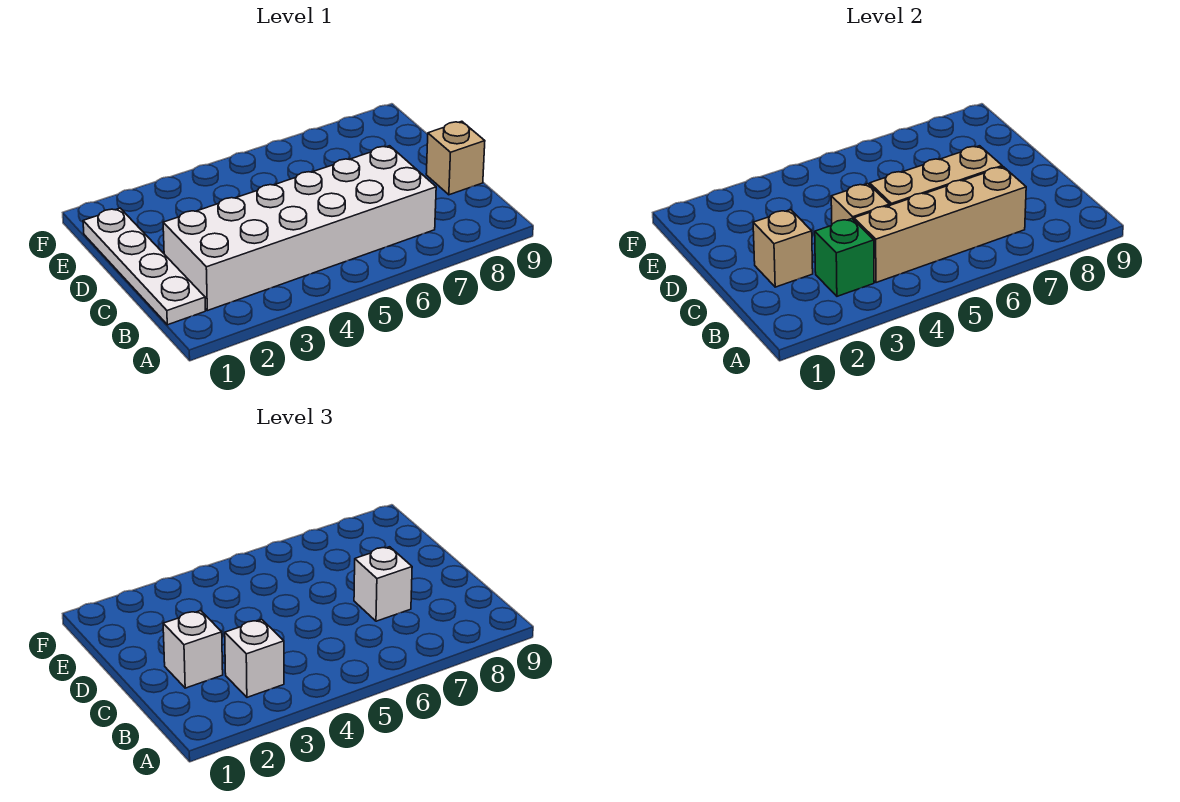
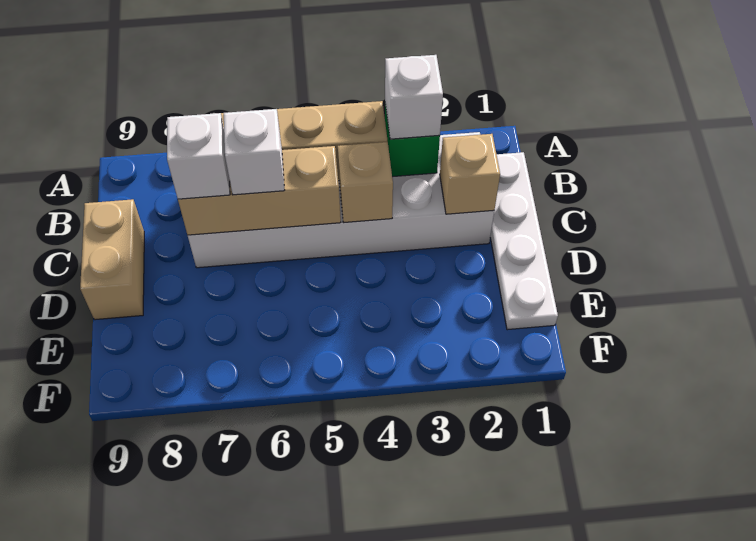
white brick C2 level 3 -> white brick C6 level 3
tan brick C9 level 1 -> tan brick C9:D9 level 1

